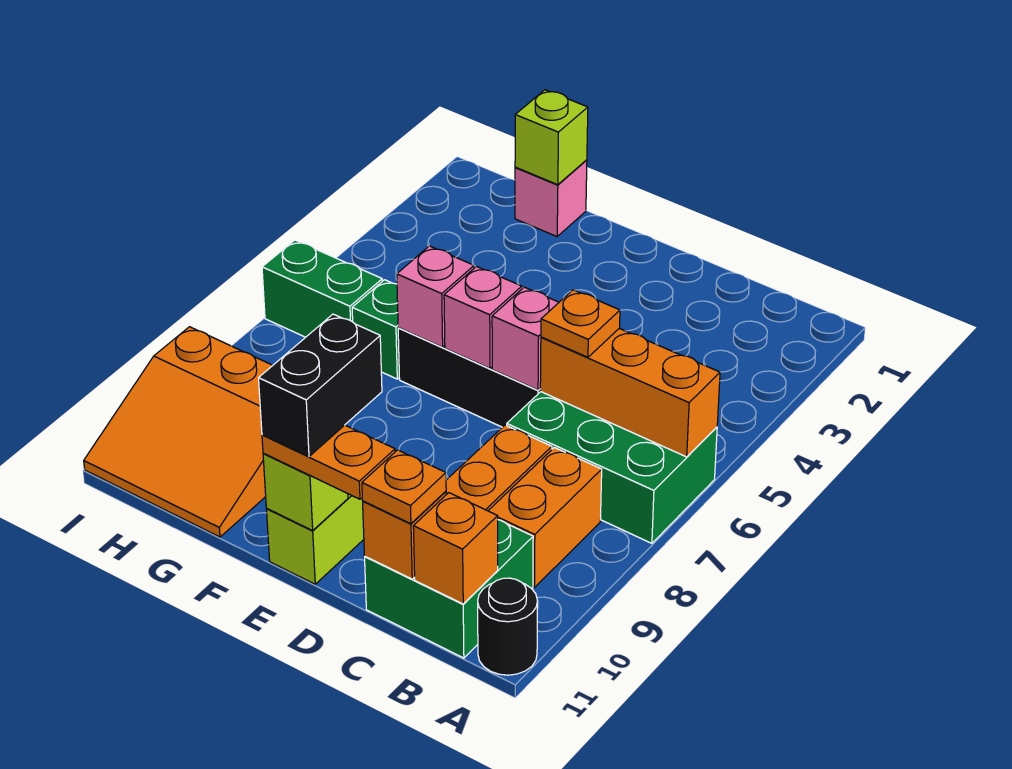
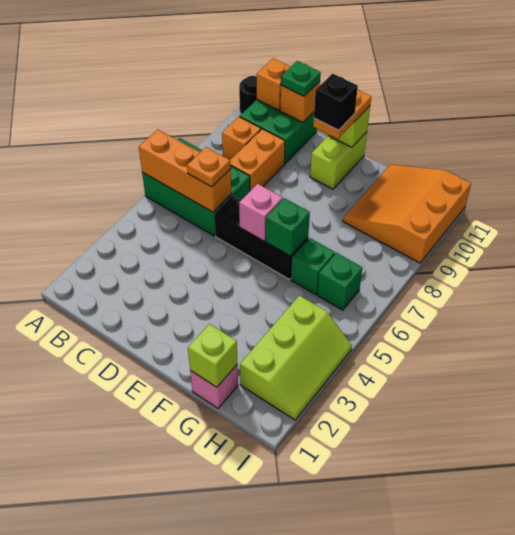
orange brick B8:B9 level 1 -> orange brick B9 level 1
orange plate C11 level 3 -> green plate C11 level 3
pink brick D6 level 2 -> none
orange plate D11:E11 level 3 -> orange plate E10:E11 level 3
black brick E10:E11 level 4 -> black brick E10 level 4
pink brick F6 level 2 -> green brick F6 level 2
orange slope G9:I11 level 1 top 9 -> orange slope G9:I11 level 1 top I
none -> lime slope H2:I4 level 1 top H
green brick H6:I6 level 1 -> green brick H6 level 1

